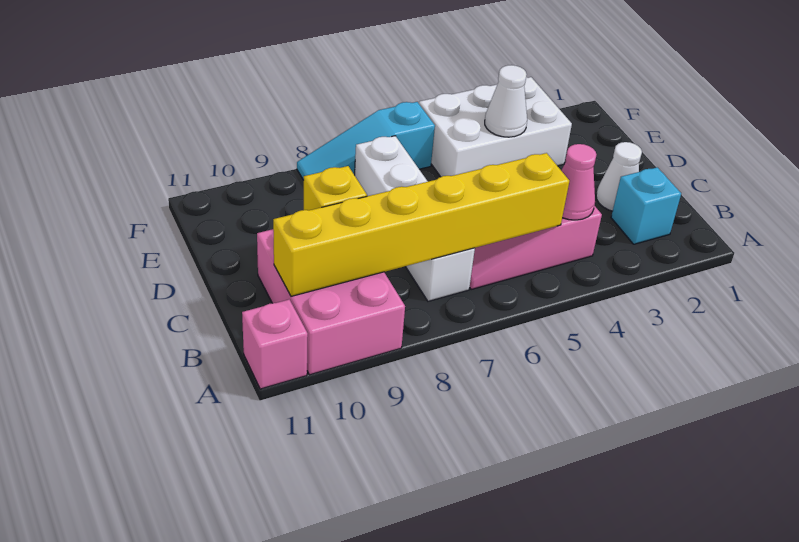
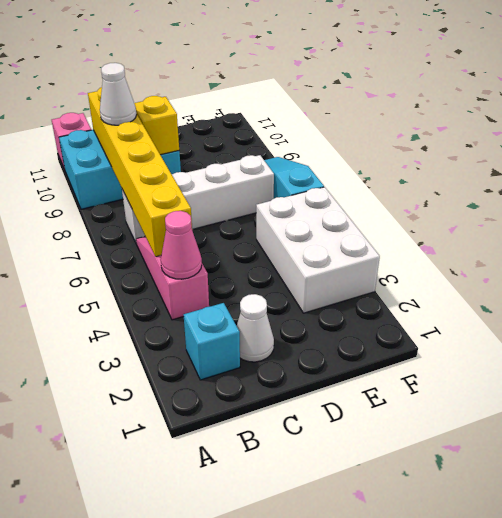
pink brick A9:C10 level 1 -> cyan brick A9:C10 level 1
white cone E4 level 2 -> white cone B9 level 3

